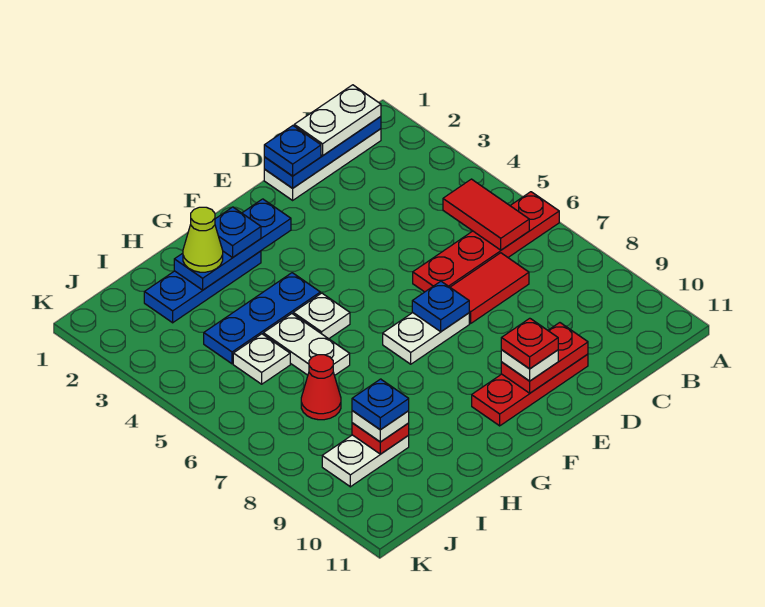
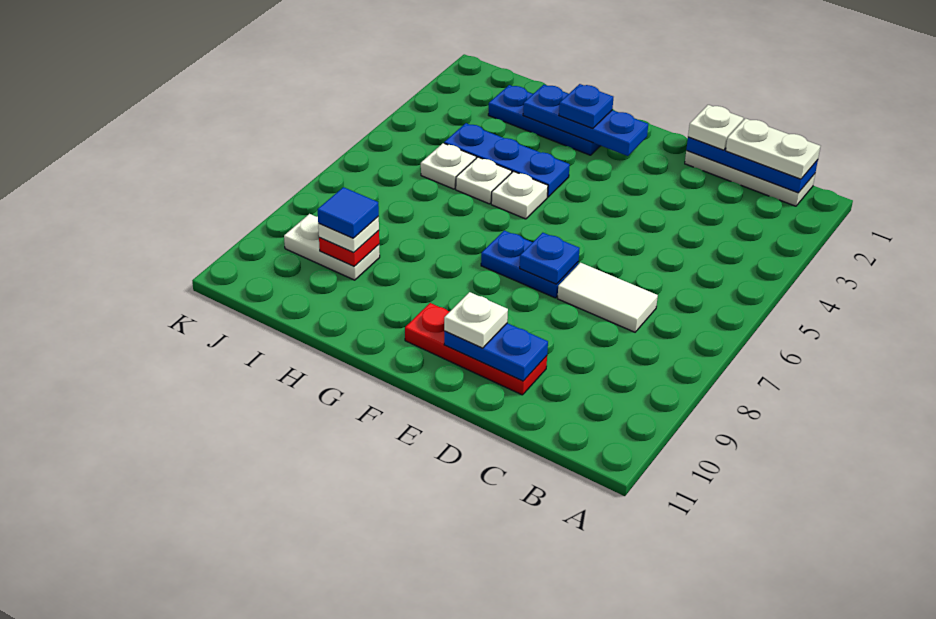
red plate A6:D6 level 1 -> none
red tile B5:B6 level 2 -> none
red tile C7:D7 level 1 -> white tile C7:D7 level 1
blue plate D1 level 3 -> white plate D1 level 3
red plate D10:E10 level 2 -> blue plate D10:E10 level 2
white plate E7:F7 level 1 -> blue plate E7:F7 level 1
red plate E10 level 4 -> none
lime cone H2 level 3 -> none
white plate H5:H6 level 1 -> white plate H5 level 1
red cone I7 level 1 -> none
blue plate I9 level 4 -> blue tile I9 level 4

